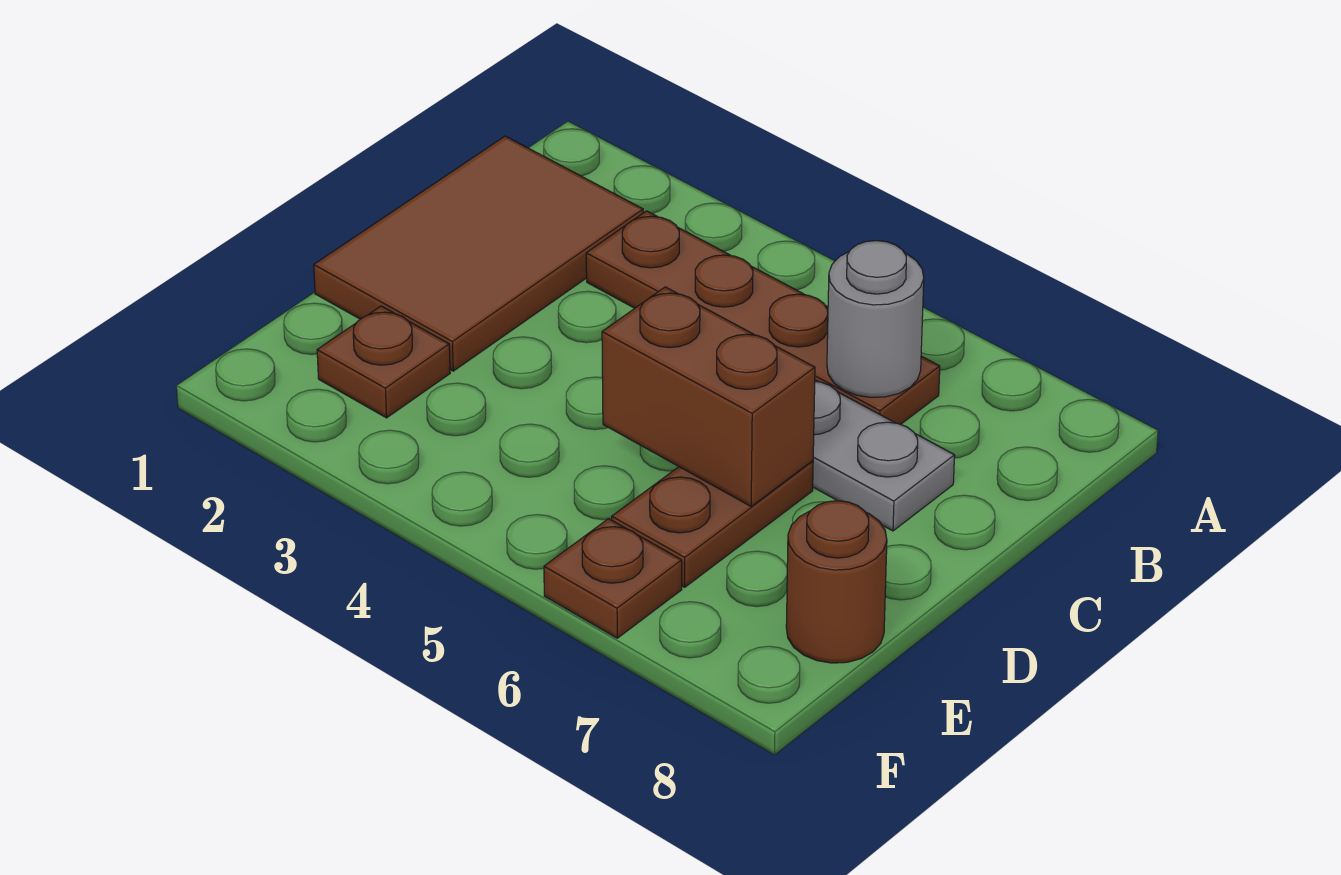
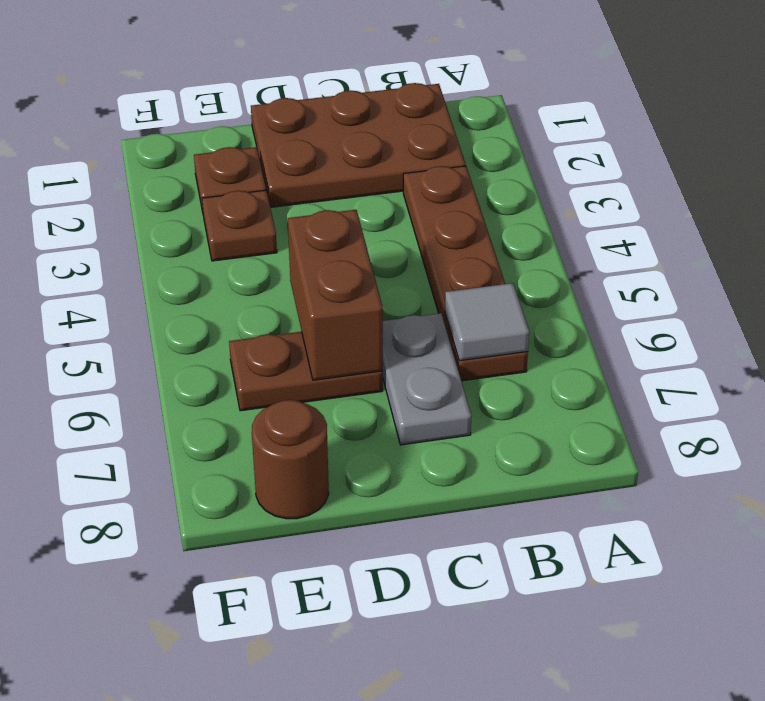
brown tile B1:D2 level 1 -> brown plate B1:D2 level 1
grey round brick B6 level 2 -> grey tile B6 level 2
brown plate F6 level 1 -> brown plate E3 level 1

